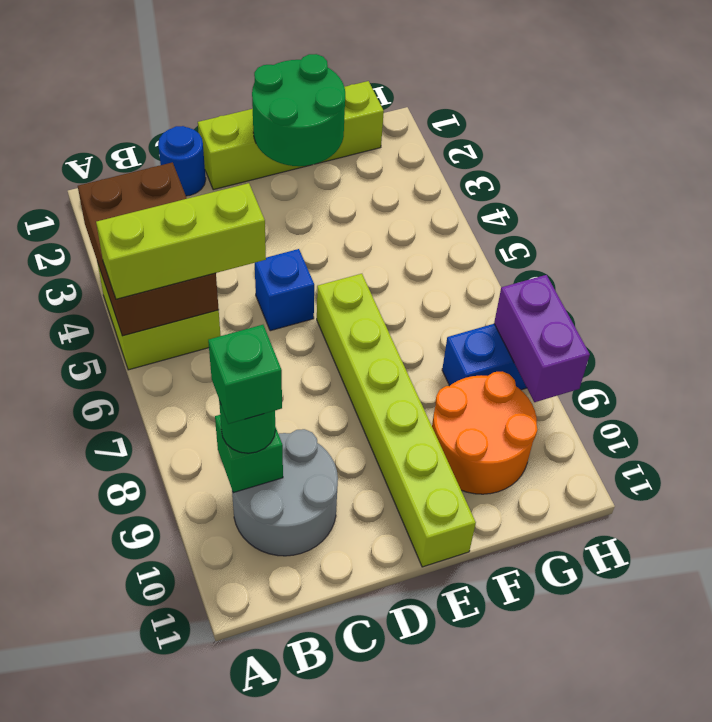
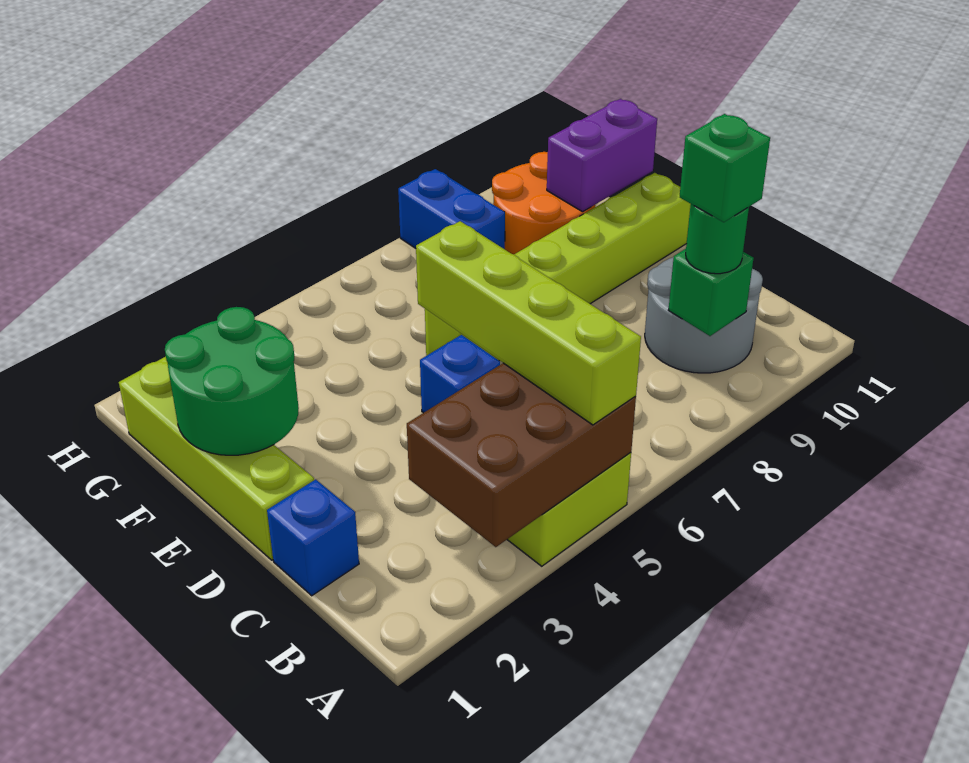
lime brick A5:C5 level 3 -> lime brick A5:D5 level 3
blue round brick C1 level 1 -> blue brick C1 level 1
purple brick H8:H9 level 2 -> purple brick F10:F11 level 2

